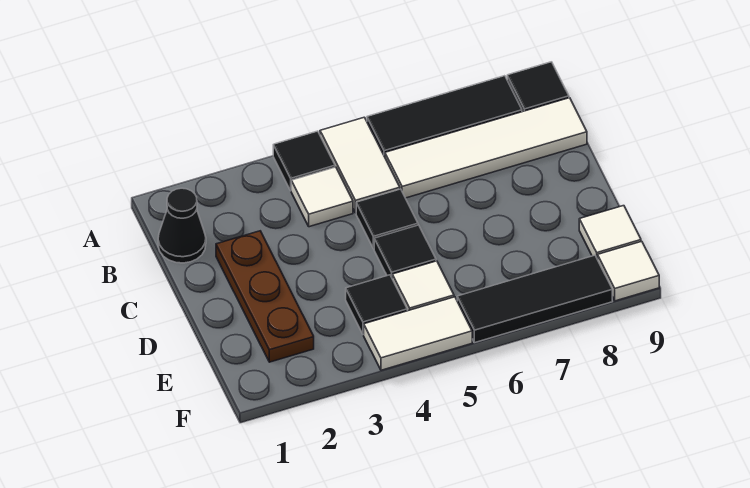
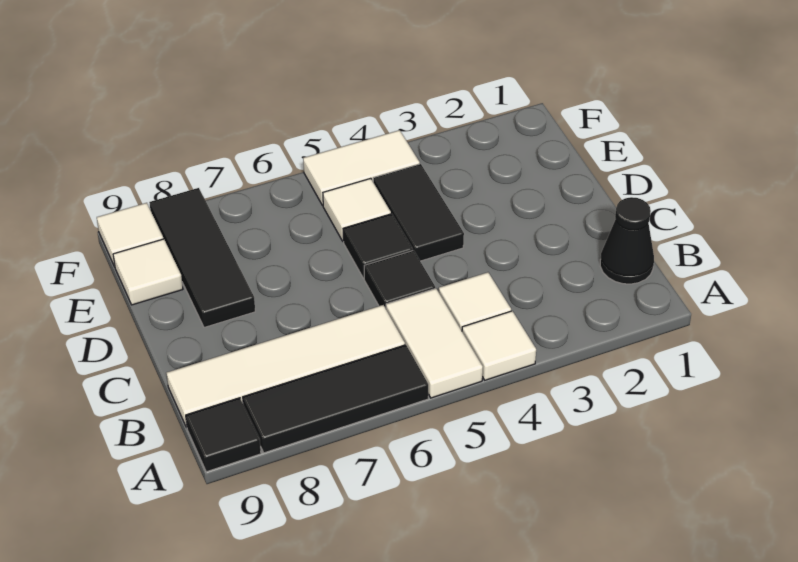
black tile A4 level 1 -> white tile A4 level 1
brown plate C2:E2 level 1 -> none
black tile E4 level 1 -> black tile D4:E4 level 1
black tile F6:F8 level 1 -> black tile D8:F8 level 1

